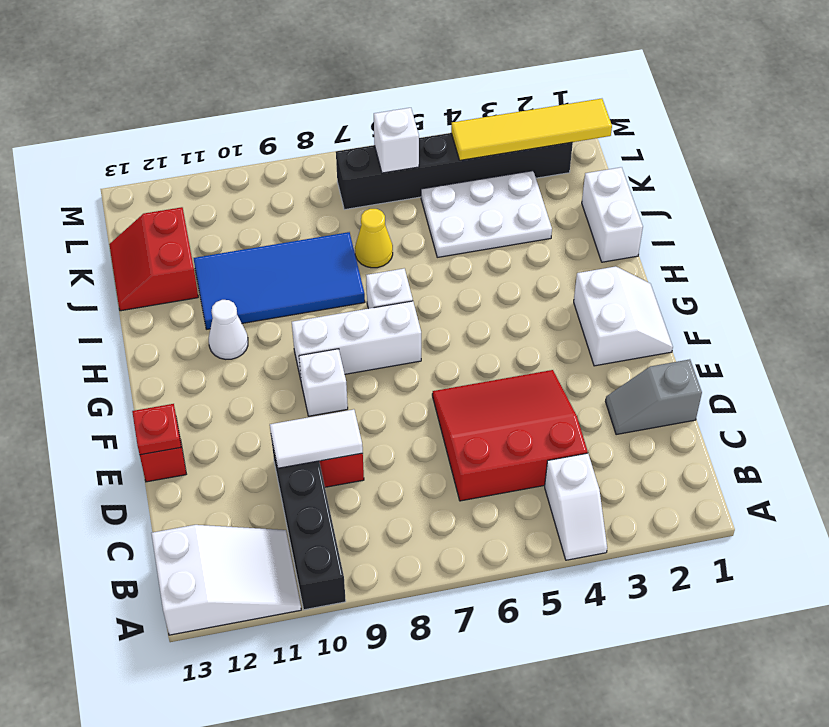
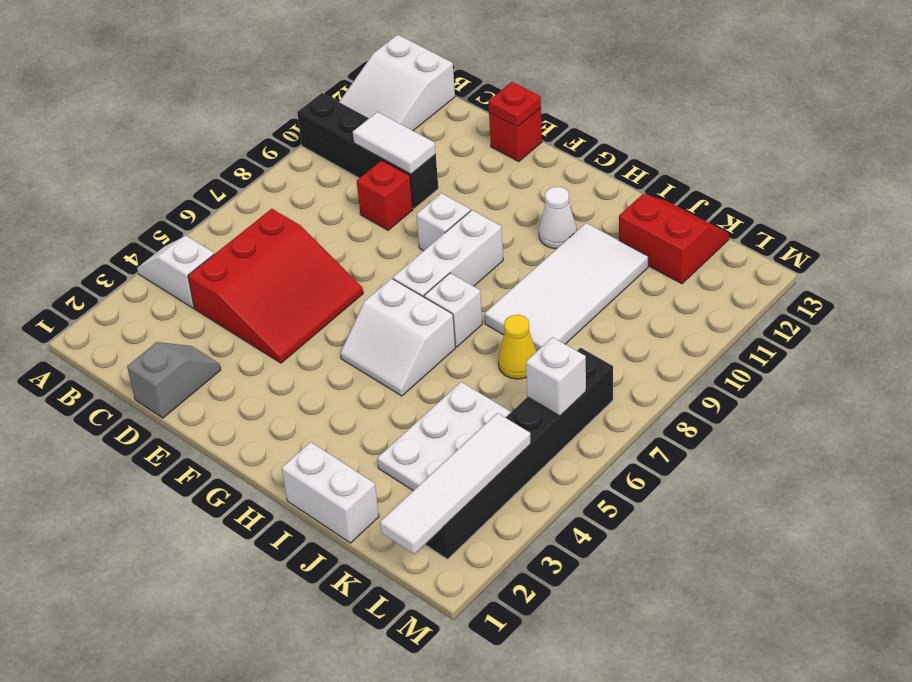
white tile D9:D10 level 2 -> white tile C10:D10 level 2
white slope F1:G2 level 1 top 2 -> white slope G5:H6 level 1 top 6
blue tile I8:J11 level 1 -> white tile I8:J11 level 1
yellow tile L1:L4 level 2 -> white tile L1:L4 level 2

